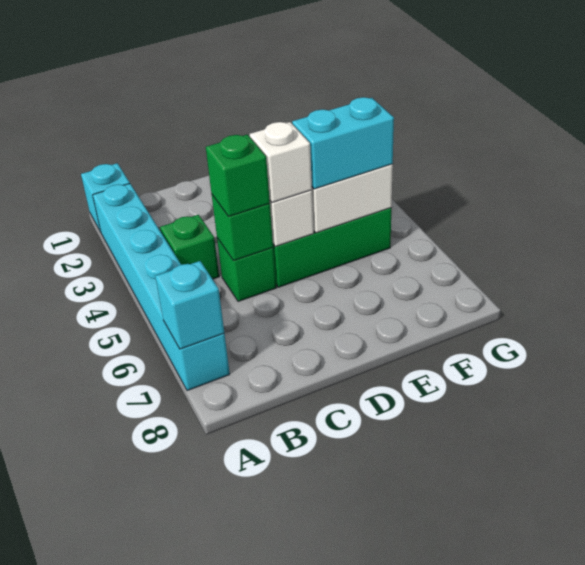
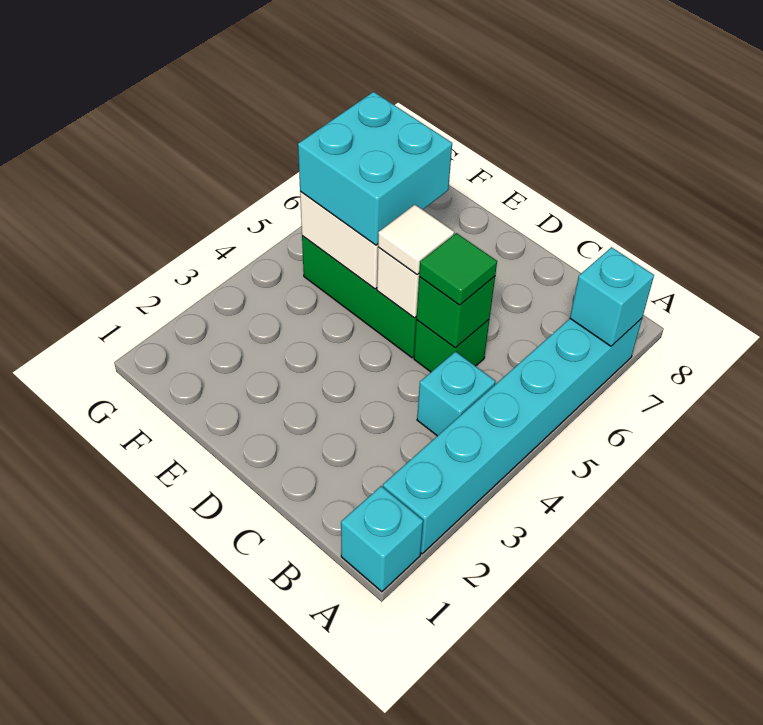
green brick B4 level 1 -> cyan brick B4 level 1
green brick C5 level 3 -> green tile C5 level 3
white brick D5 level 3 -> white tile D5 level 3
cyan brick E5:F5 level 3 -> cyan brick E5:F6 level 3

